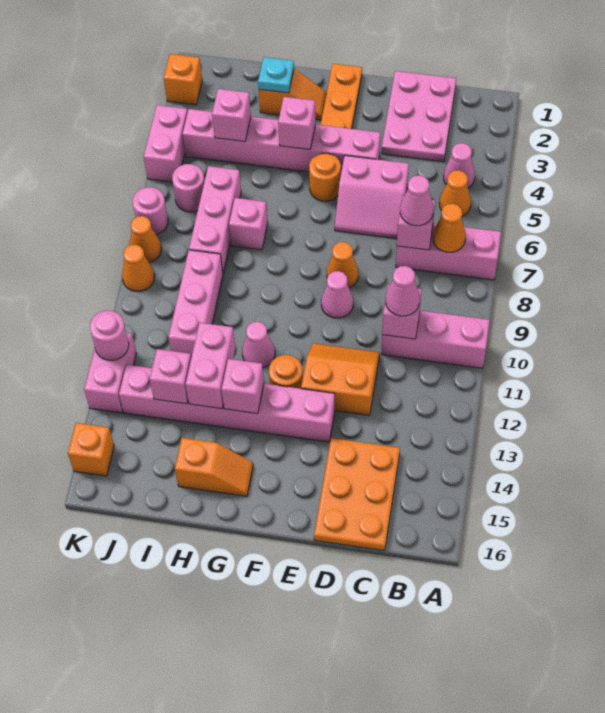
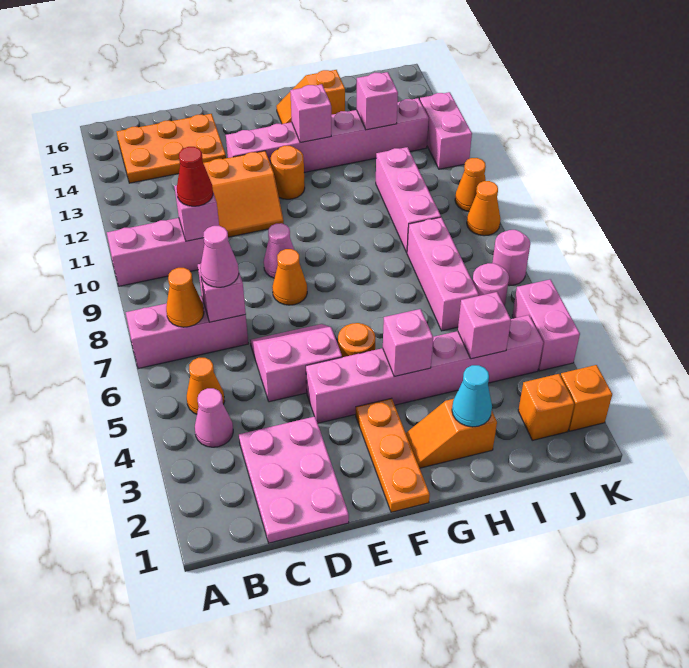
pink cone C10 level 3 -> red cone C10 level 3
orange plate C14:D16 level 1 -> orange plate B14:D15 level 1
pink cone G11 level 1 -> none
cyan plate H2 level 2 -> cyan cone H2 level 2
pink brick H7 level 1 -> none
pink brick H12:H13 level 2 -> none
orange cone K8 level 1 -> orange cone K10 level 1
pink round brick K12 level 2 -> none
orange brick K15 level 1 -> orange brick J2 level 1

